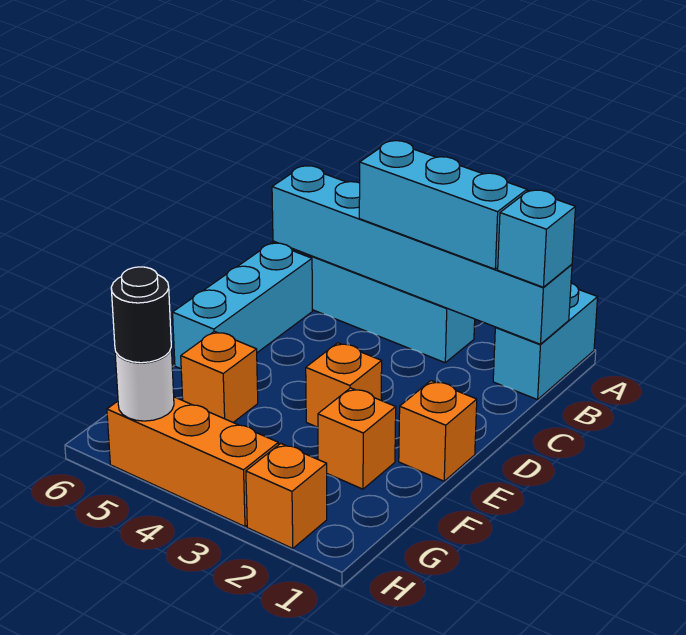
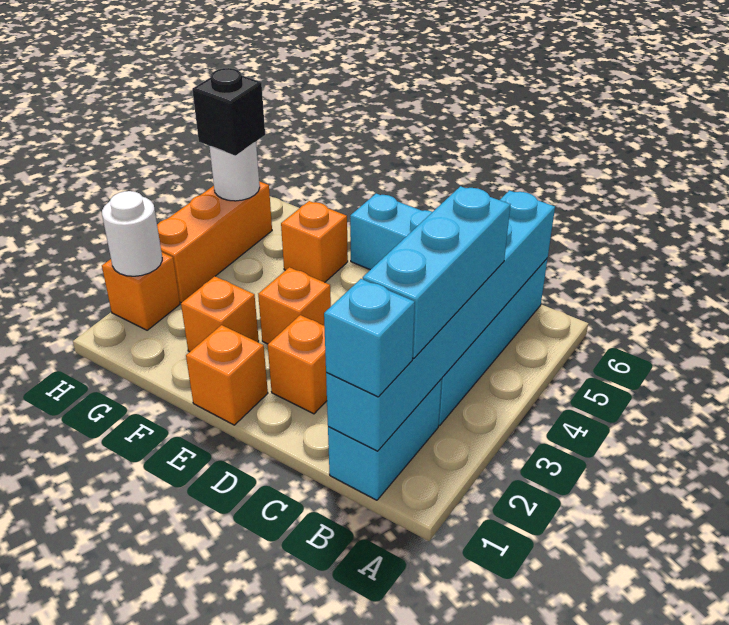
cyan brick A1:B1 level 1 -> cyan brick B1:B2 level 1
none -> orange brick D2 level 1
none -> white round brick H2 level 2
black round brick H5 level 3 -> black brick H5 level 3

